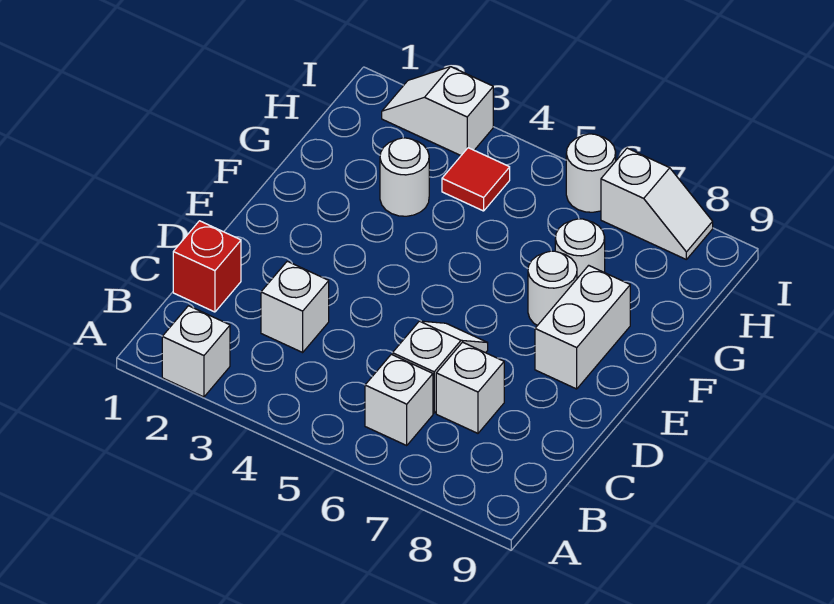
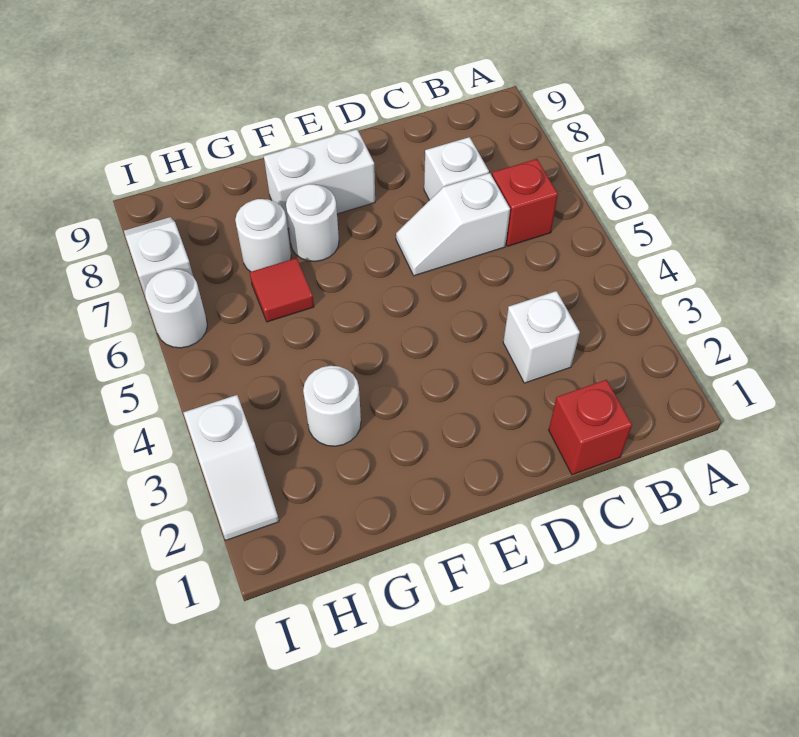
white brick A2 level 1 -> none
white brick B6 level 1 -> red brick B6 level 1
red tile H4 level 1 -> red tile G6 level 1

